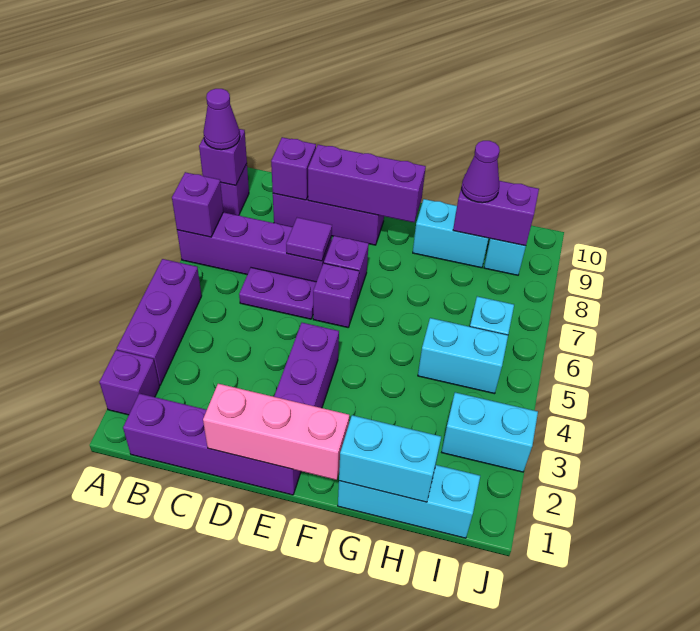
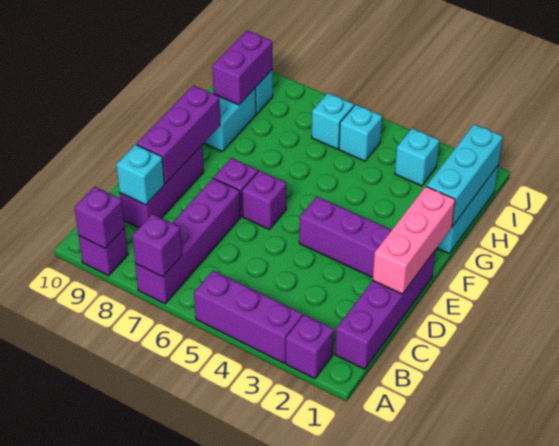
purple cone A9 level 3 -> none
purple plate C6:D6 level 1 -> none
purple brick C9 level 2 -> cyan brick C9 level 2
purple tile D7 level 2 -> none
cyan brick G1:H1 level 2 -> cyan brick G1:I1 level 2
cyan brick H5:I5 level 1 -> cyan brick I5 level 1
purple cone H9 level 3 -> none
cyan brick I3:J3 level 1 -> cyan brick I3 level 1

